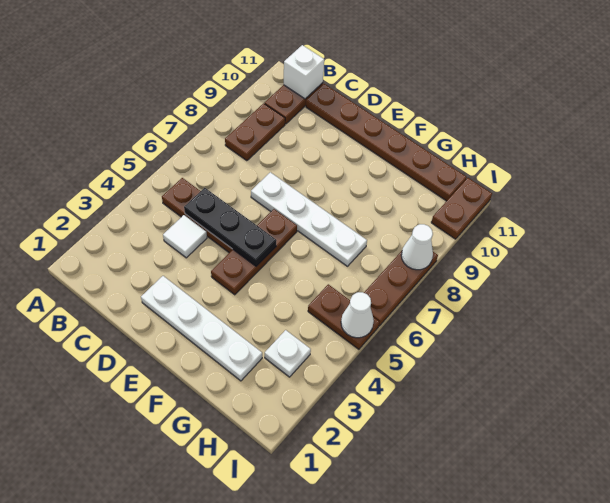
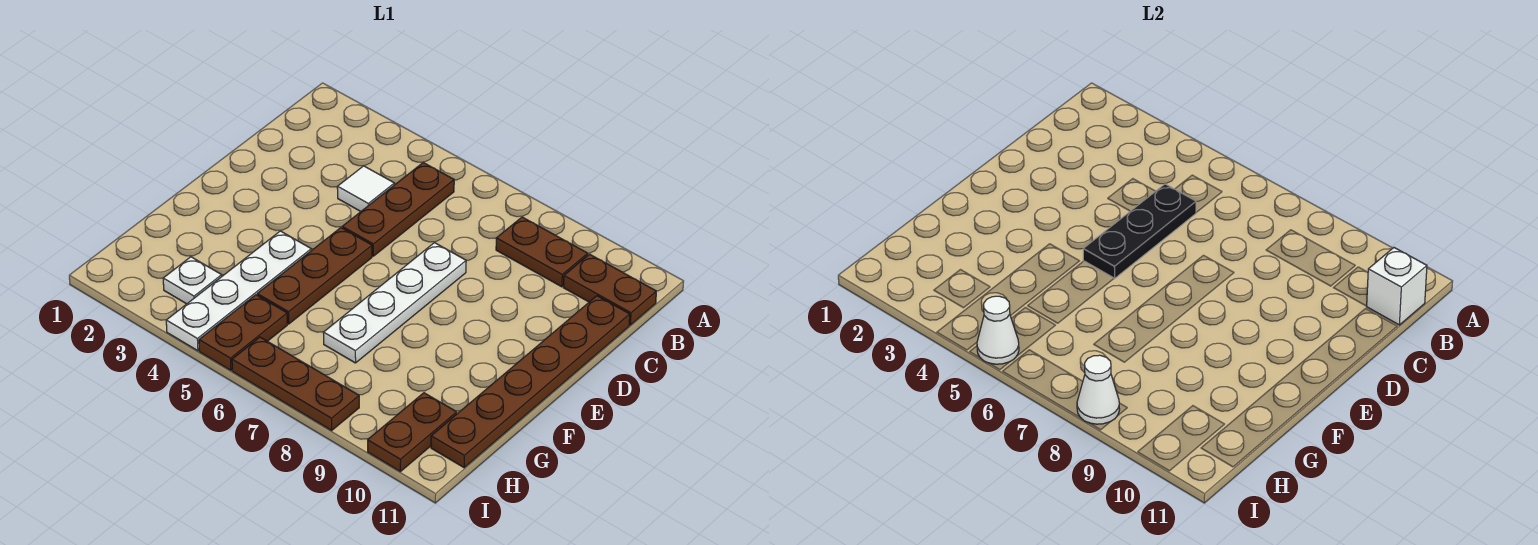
white plate D2:G2 level 1 -> white plate F4:I4 level 1
brown plate E4:E6 level 1 -> brown plate E5:G5 level 1
brown plate I10:I11 level 1 -> brown plate H10:I10 level 1

